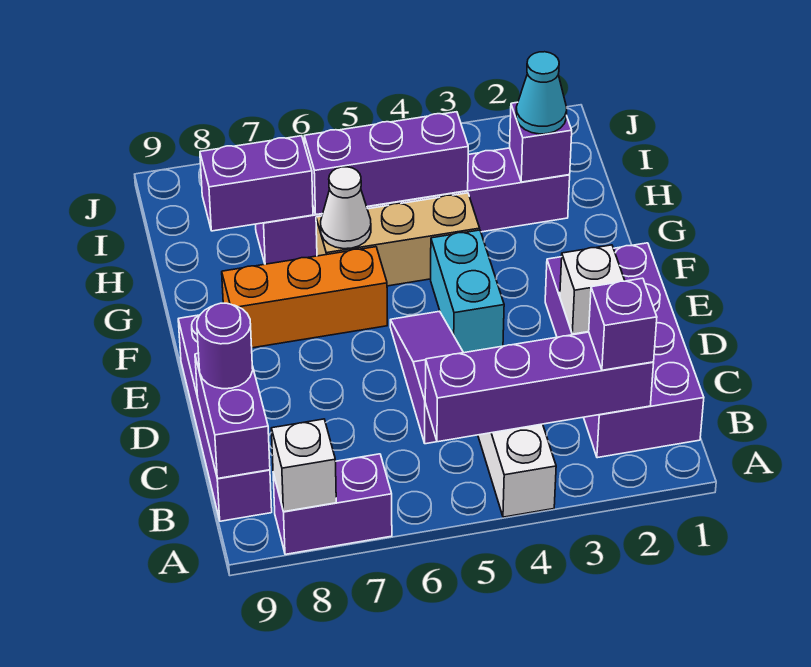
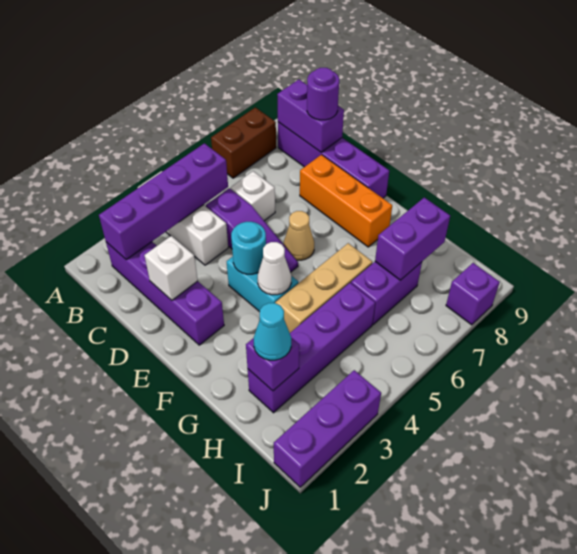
purple brick A7:A8 level 1 -> brown brick A7:A8 level 1
white brick A8 level 2 -> white brick C6 level 1
purple brick B1:E2 level 1 -> purple brick B2:E2 level 1
purple brick B2 level 3 -> purple brick J8 level 1
none -> cyan round brick E4 level 2
none -> tan cone E6 level 1
orange brick F6:F8 level 1 -> orange brick D8:F8 level 1
white cone G6 level 2 -> white cone F4 level 2
purple brick H4:H6 level 2 -> purple brick J1:J3 level 1

